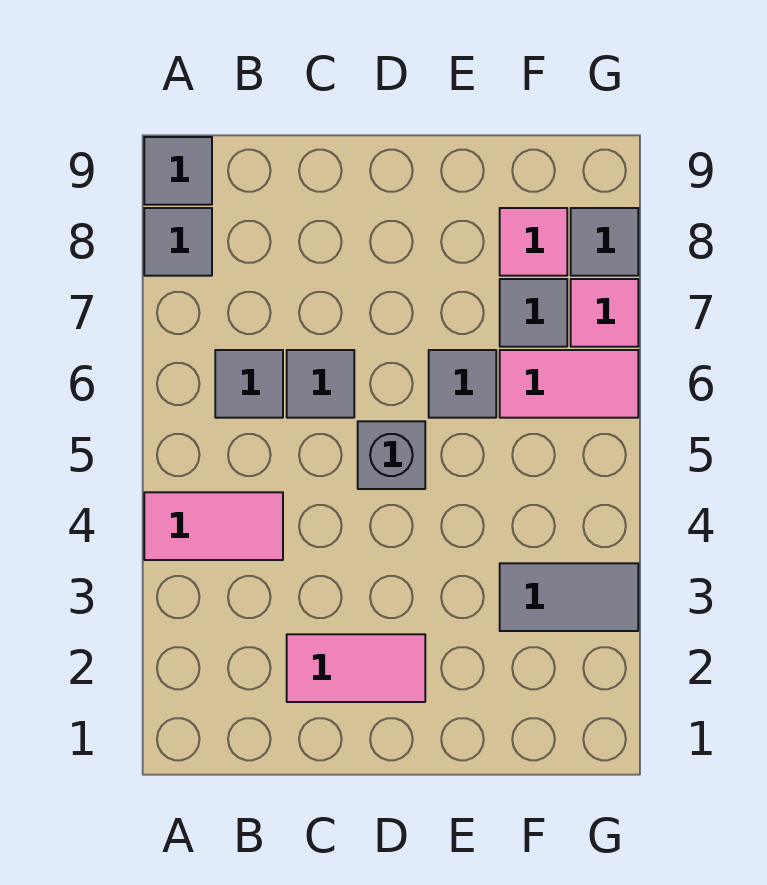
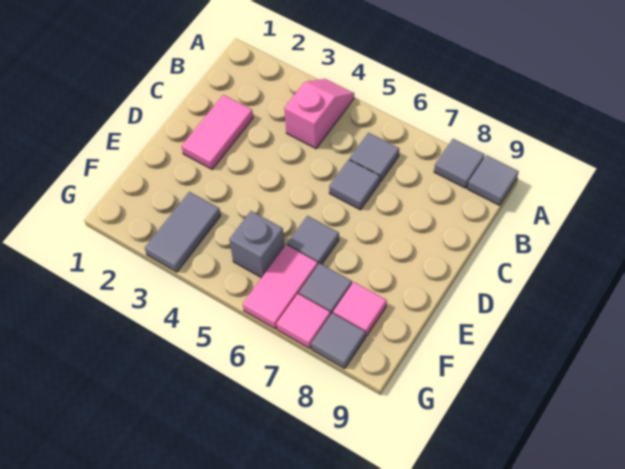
pink tile A4:B4 level 1 -> pink slope A4:B4 level 1 top B
grey brick D5 level 1 -> grey brick F5 level 1

